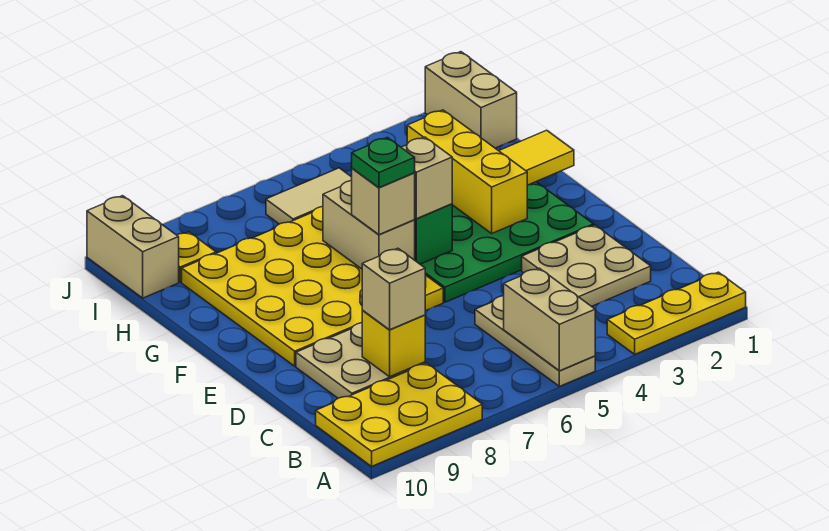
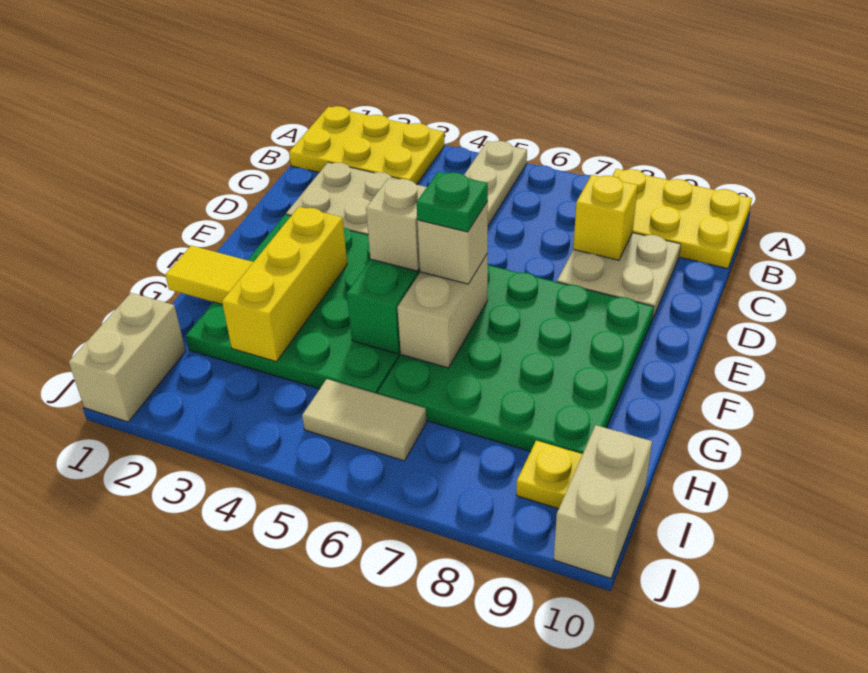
yellow plate A1:A3 level 1 -> yellow plate A1:B3 level 1
tan brick A5:B5 level 2 -> none
tan brick C8 level 3 -> none
yellow plate E6:H9 level 1 -> green plate E6:H9 level 1

